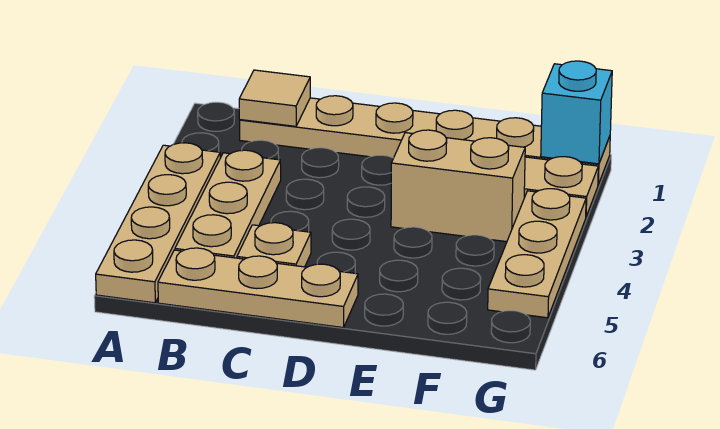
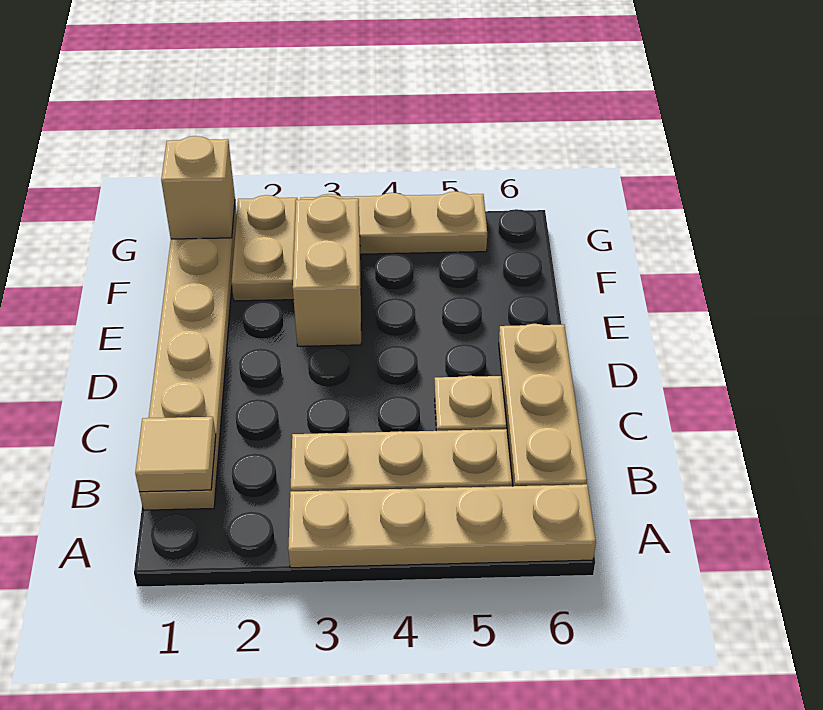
cyan brick G1 level 2 -> tan brick G1 level 2

